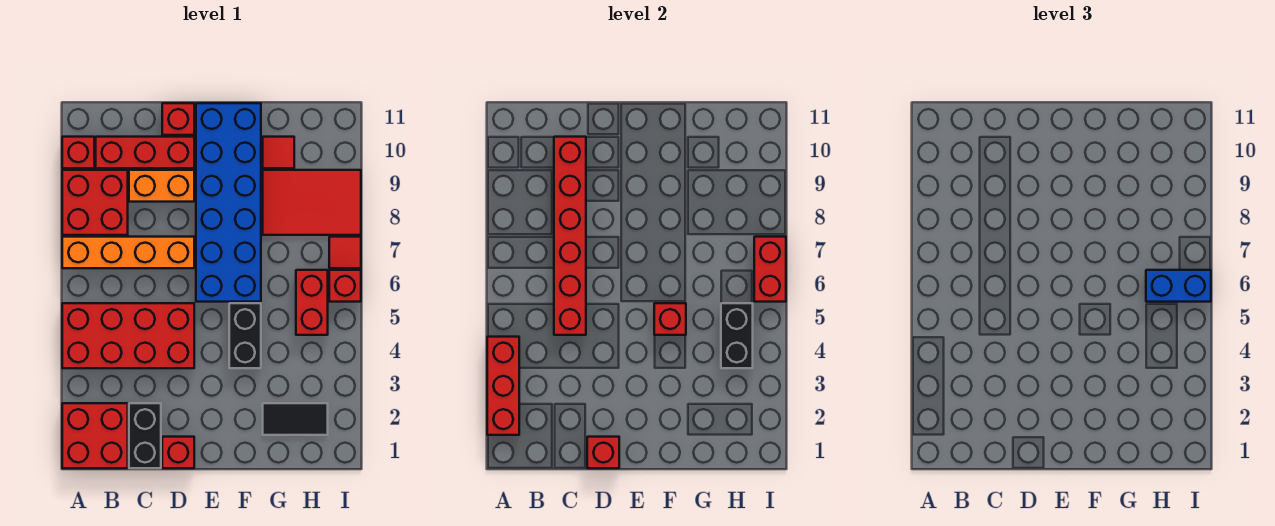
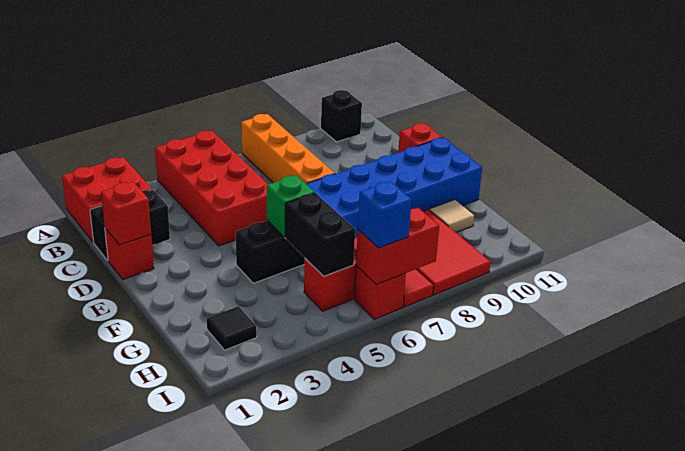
red brick A2:A4 level 2 -> none
red brick A8:B9 level 1 -> none
red brick A10 level 1 -> black brick A10 level 1
red brick B10:D10 level 1 -> none
red brick C5:C10 level 2 -> none
orange brick C9:D9 level 1 -> none
red brick F5 level 2 -> green brick F5 level 2
black tile G2:H2 level 1 -> black tile H2 level 1
red tile G10 level 1 -> tan tile G10 level 1
black brick H4:H5 level 2 -> black brick G5:H5 level 2
blue brick H6:I6 level 3 -> blue brick I6 level 3

